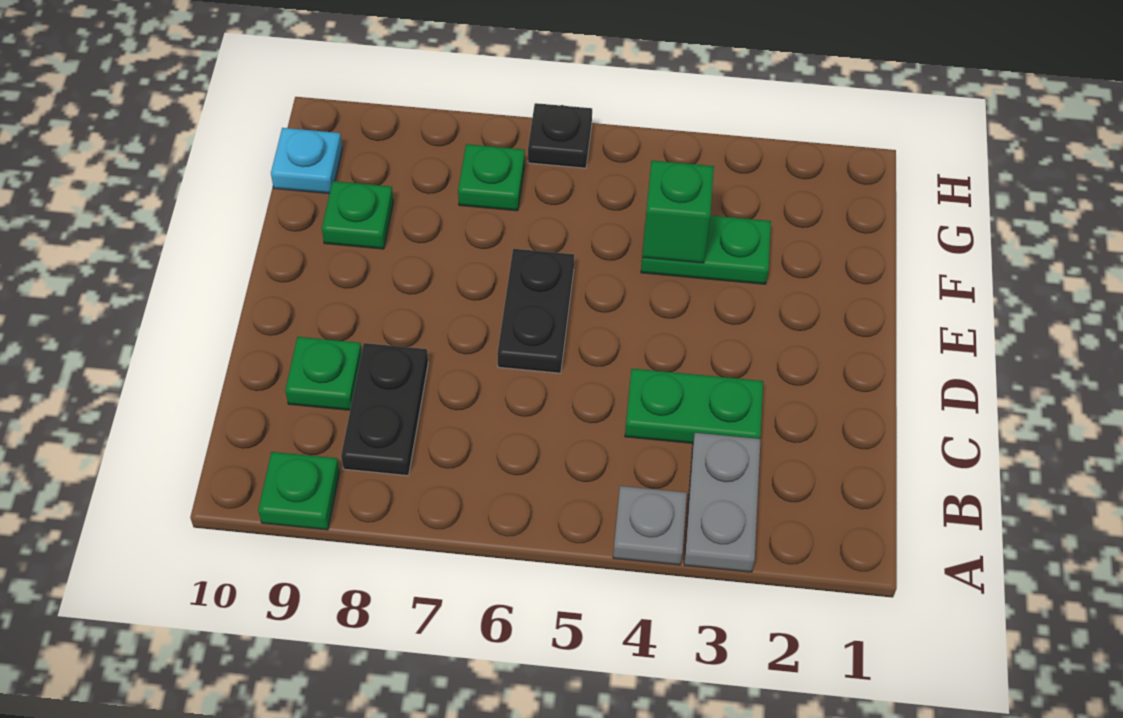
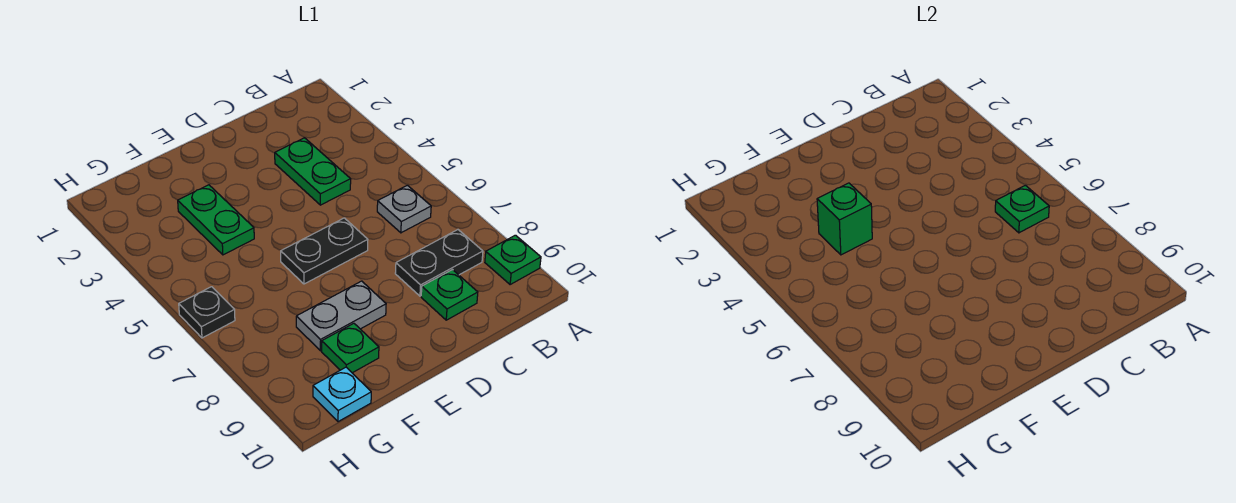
grey plate A3:B3 level 1 -> grey plate E8:F8 level 1
grey plate A4 level 1 -> grey plate B6 level 1
green plate G7 level 1 -> green plate B6 level 2

